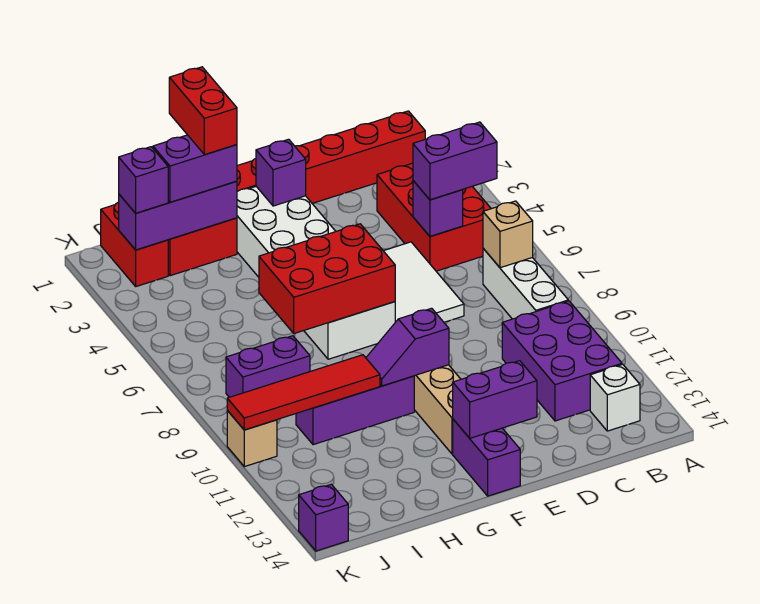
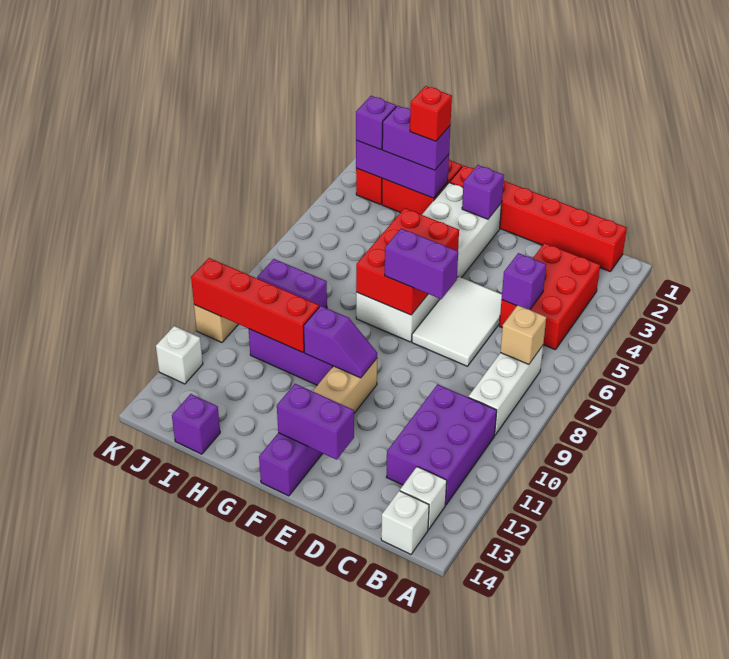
purple brick B5:C5 level 3 -> purple brick E7:F7 level 3
none -> white brick B14 level 1
red brick F6:H7 level 2 -> red brick F5:G7 level 2
purple slope F10:G10 level 2 top F -> purple slope F10:G10 level 2 top G
red brick H1:H2 level 4 -> red brick H2 level 4
red tile H10:K10 level 2 -> red brick H10:K10 level 2
none -> white brick K12 level 1
purple brick K14 level 1 -> purple brick I14 level 1

